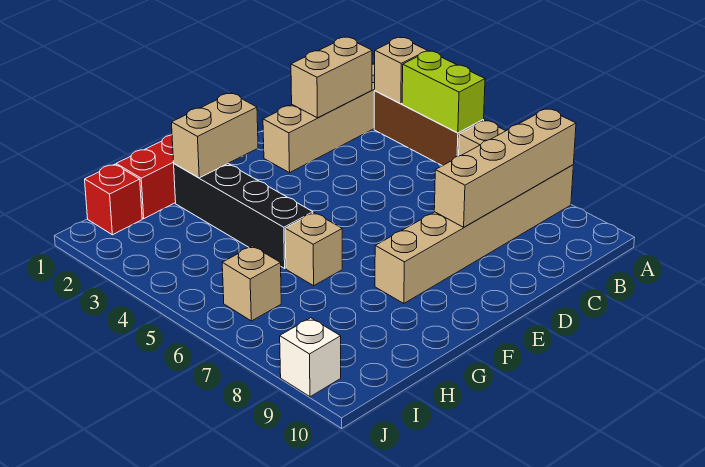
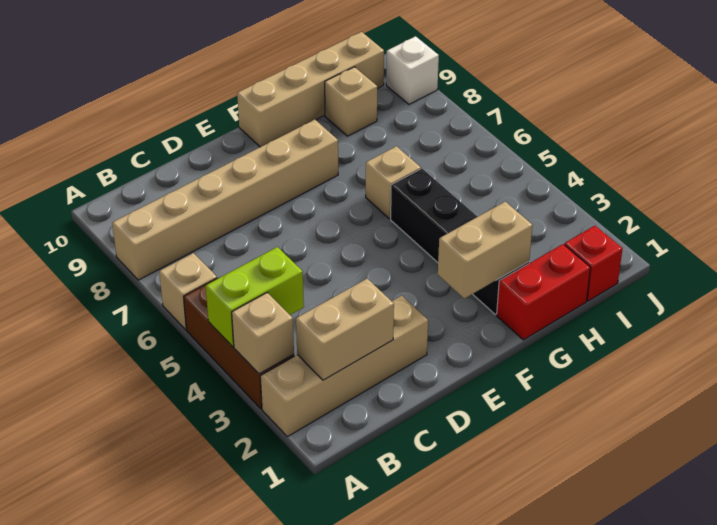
lime brick A4:A5 level 2 -> lime brick A4:B4 level 2
tan brick A8:D8 level 2 -> tan brick F10:I10 level 1
tan brick I6 level 1 -> tan brick H9 level 1

